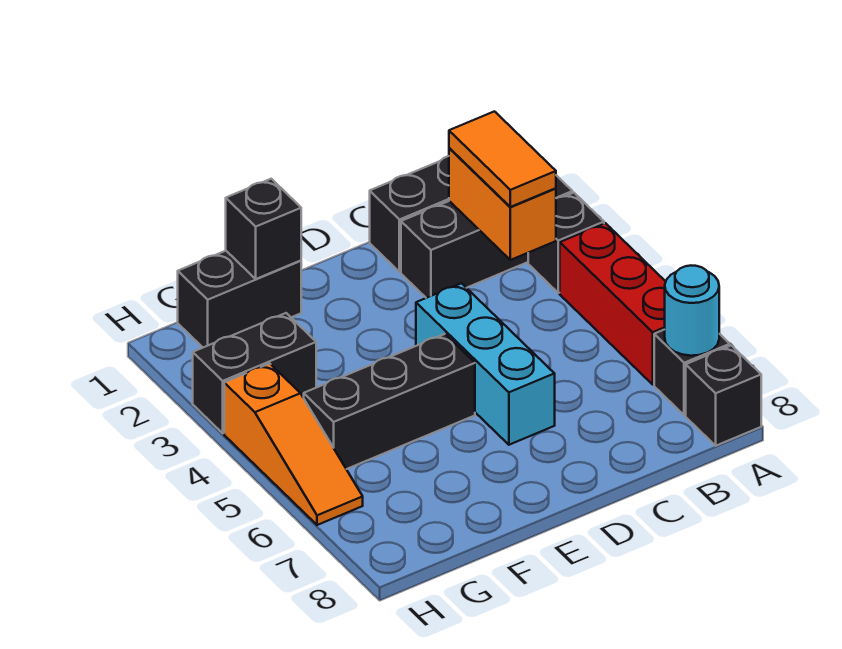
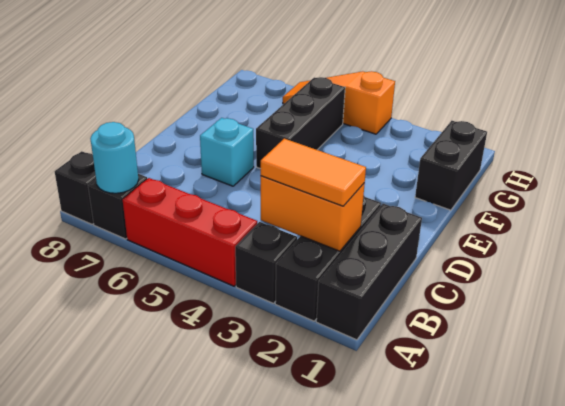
cyan brick D4:D6 level 1 -> cyan brick D6 level 1
black brick F1 level 2 -> none
black brick G3:H3 level 1 -> none

